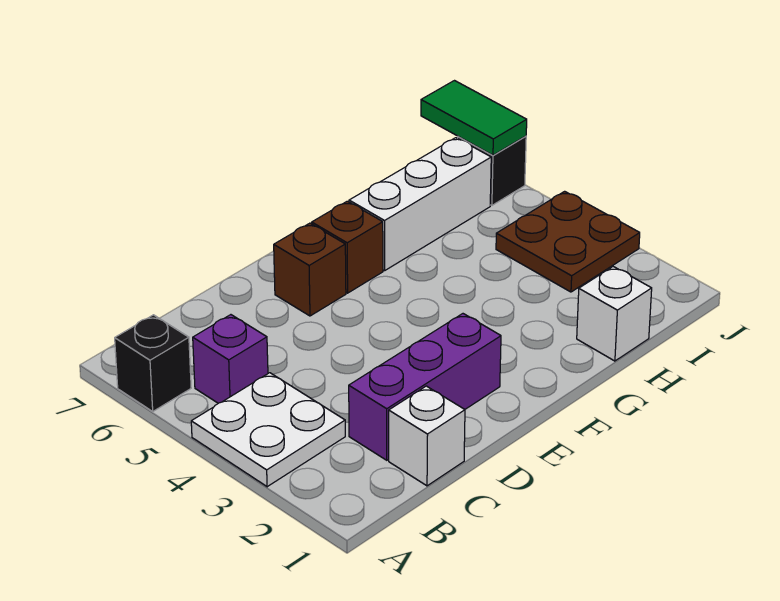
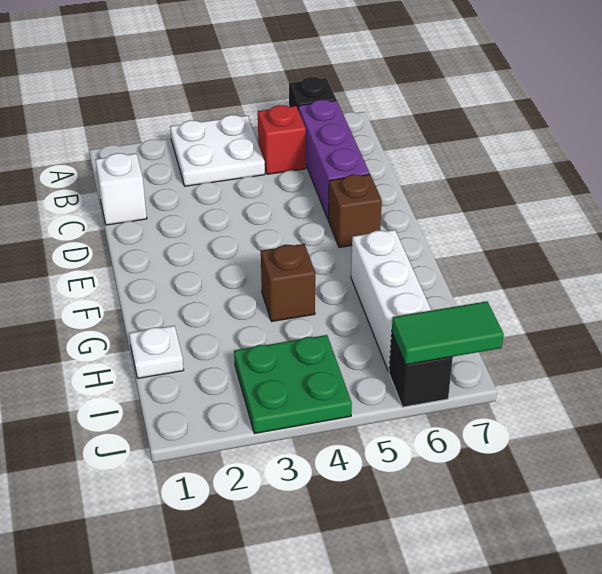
purple brick B5 level 1 -> red brick B5 level 1
purple brick C2:E2 level 1 -> purple brick B6:D6 level 1
brown brick F6 level 1 -> brown brick G4 level 1
white brick H1 level 1 -> white plate H1 level 1
brown plate I3:J4 level 1 -> green plate I3:J4 level 1

